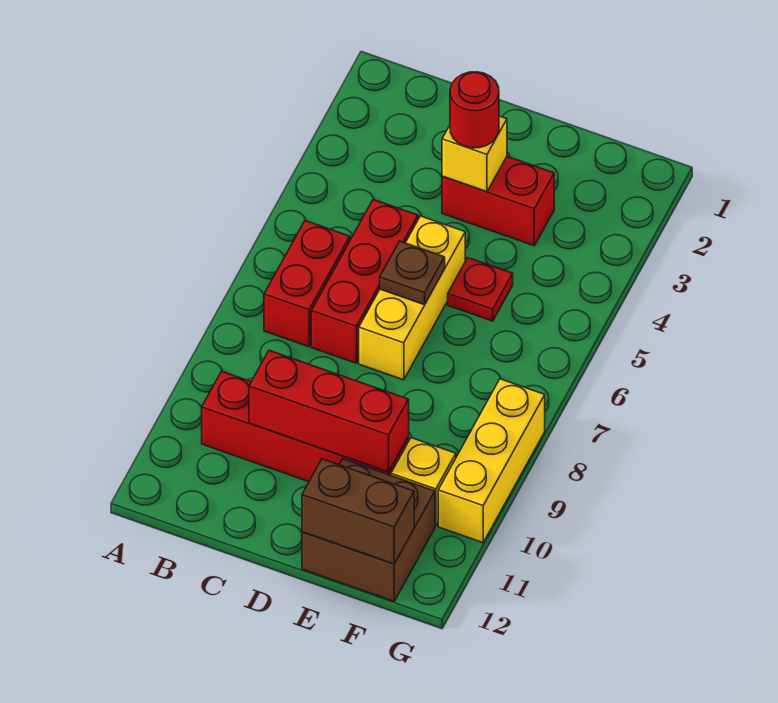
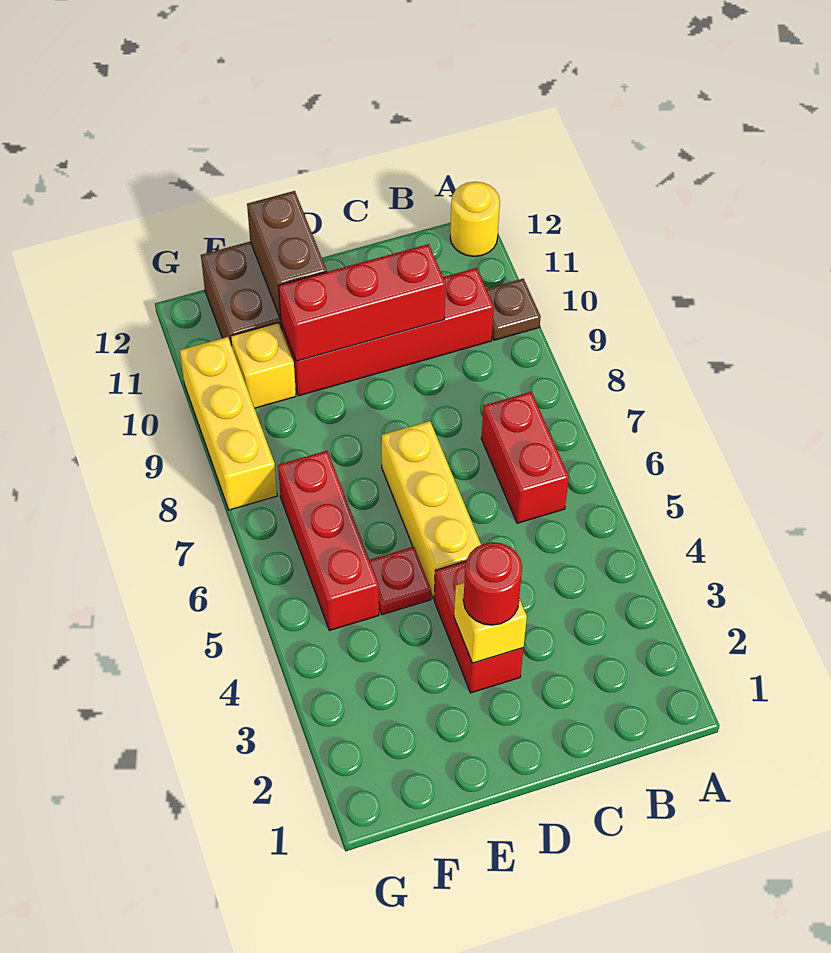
none -> yellow round brick A12 level 1
red brick C5:C7 level 1 -> red brick F5:F7 level 1
red brick D3:E3 level 1 -> red brick D3:D4 level 1
brown plate D6 level 2 -> brown plate A10 level 1
brown brick E12:F12 level 2 -> brown brick E11:E12 level 2

